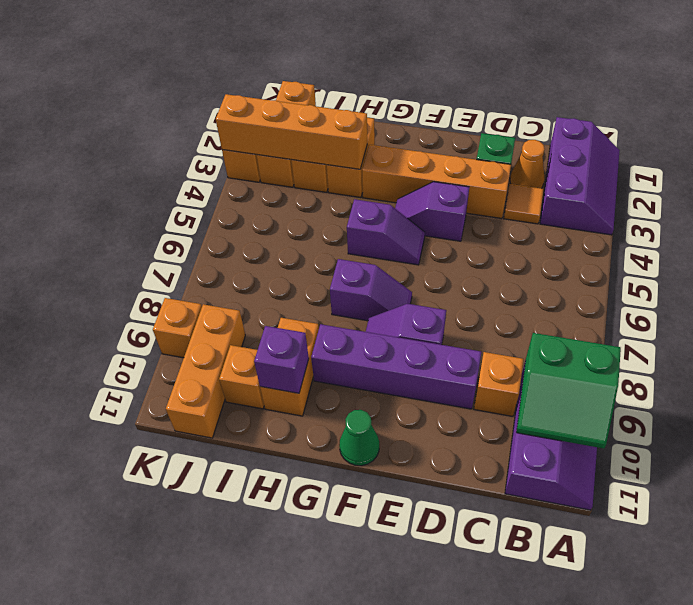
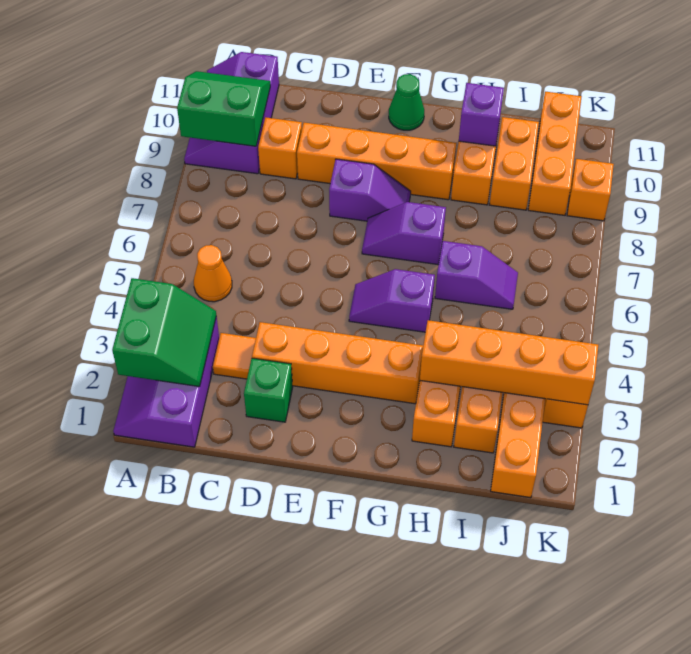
none -> green slope A2:B3 level 2 top A
orange cone C2 level 1 -> orange cone B5 level 1
purple brick D9:G9 level 1 -> orange brick D9:G9 level 1
purple slope E4:F4 level 1 top E -> purple slope H6:I6 level 1 top H
orange brick I10 level 1 -> orange brick I9:I10 level 1

